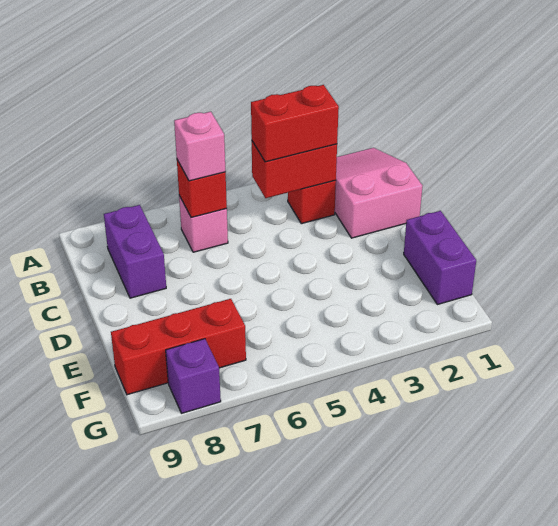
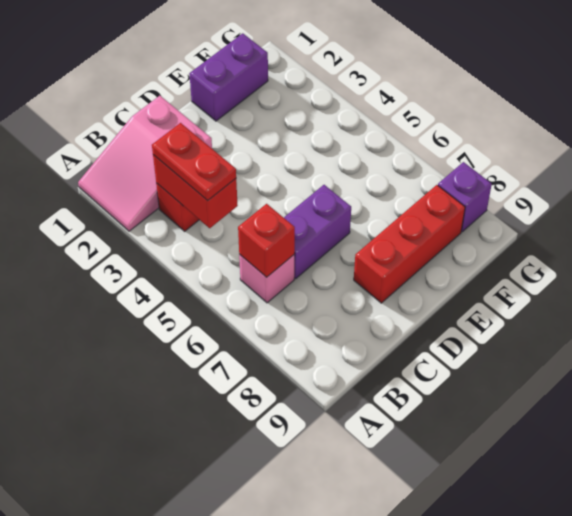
red brick B3:B4 level 3 -> red plate B3:B4 level 3
pink brick B6 level 3 -> none
purple brick B8:C8 level 1 -> purple brick C6:D6 level 1
red brick F7:F9 level 1 -> red brick D8:F8 level 1

